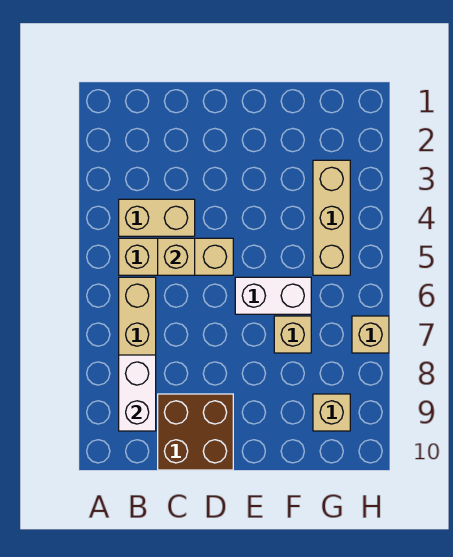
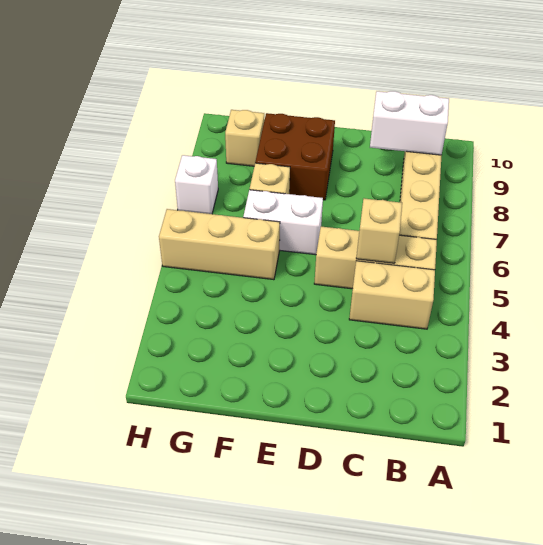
white brick B8:B9 level 2 -> white brick B9:C9 level 2
brown brick C9:D10 level 1 -> brown brick E8:F9 level 1
tan brick G3:G5 level 1 -> tan brick F5:H5 level 1
tan brick H7 level 1 -> white brick H7 level 1

